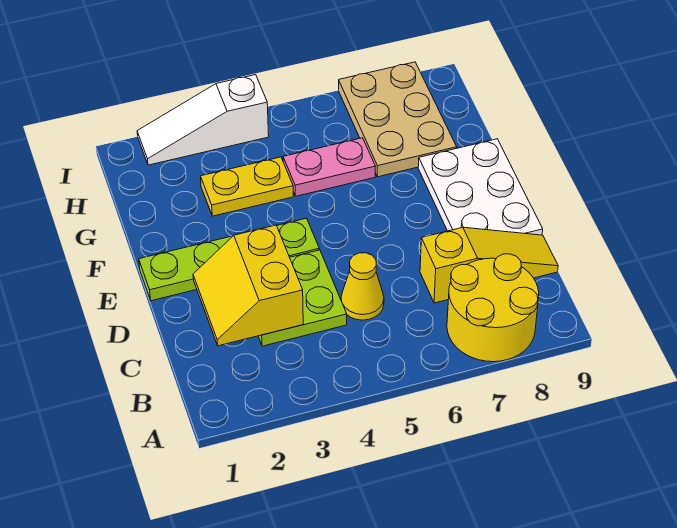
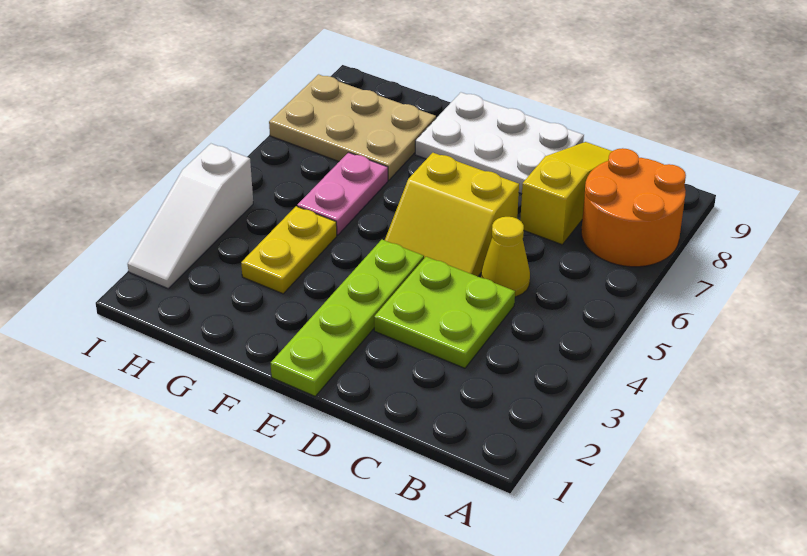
yellow round brick A7:B8 level 1 -> orange round brick A7:B8 level 1
yellow slope C2:D3 level 2 top 3 -> yellow slope D5:E6 level 1 top 6

